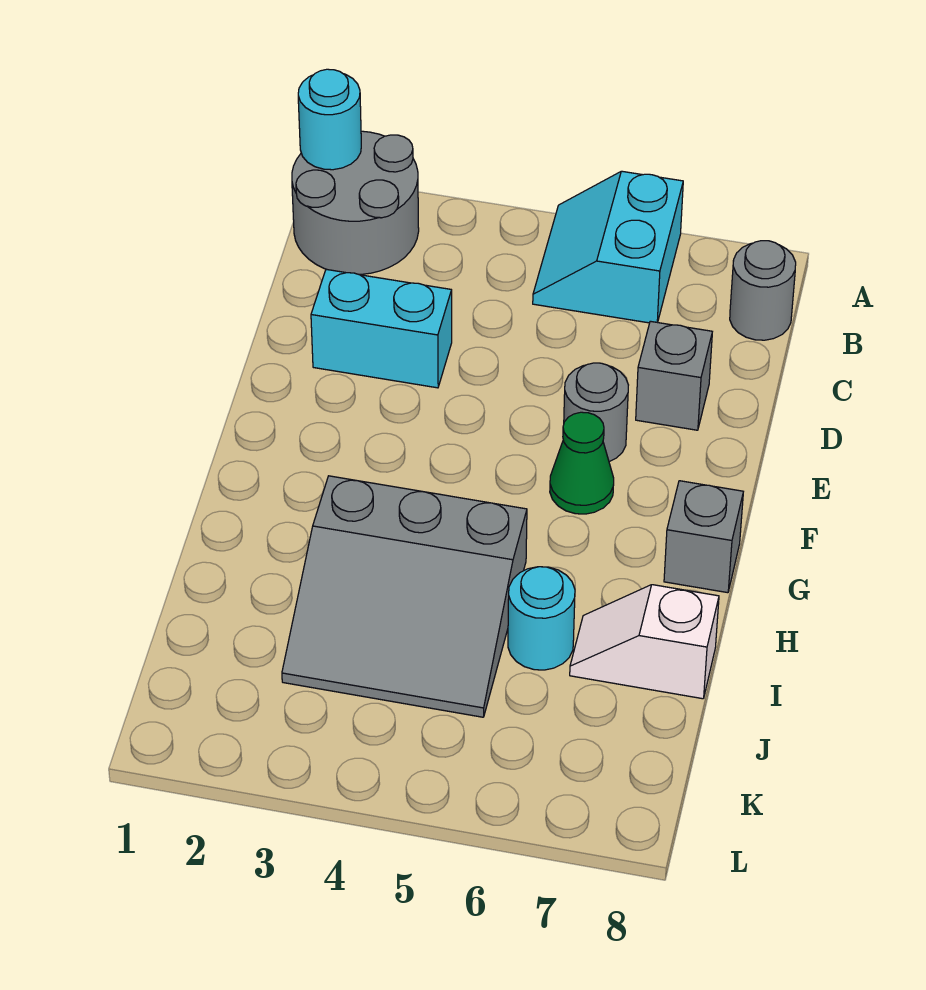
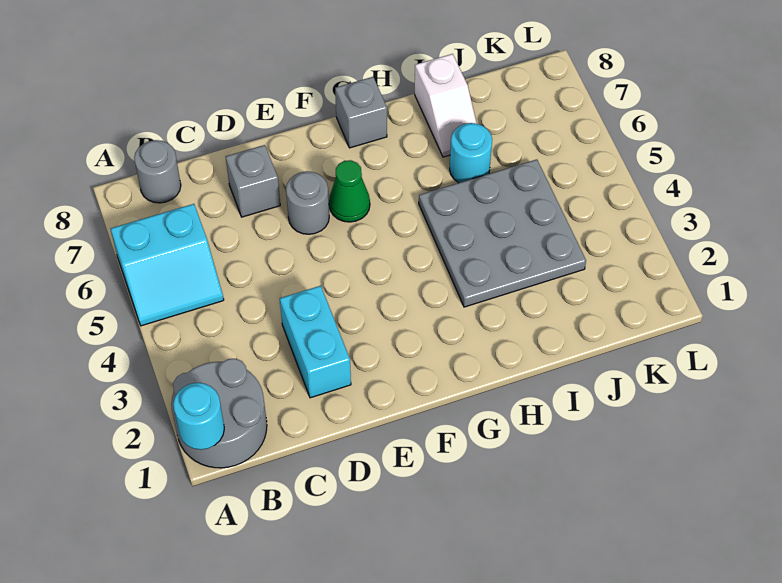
grey slope H3:J5 level 1 top H -> grey plate H3:J5 level 1

